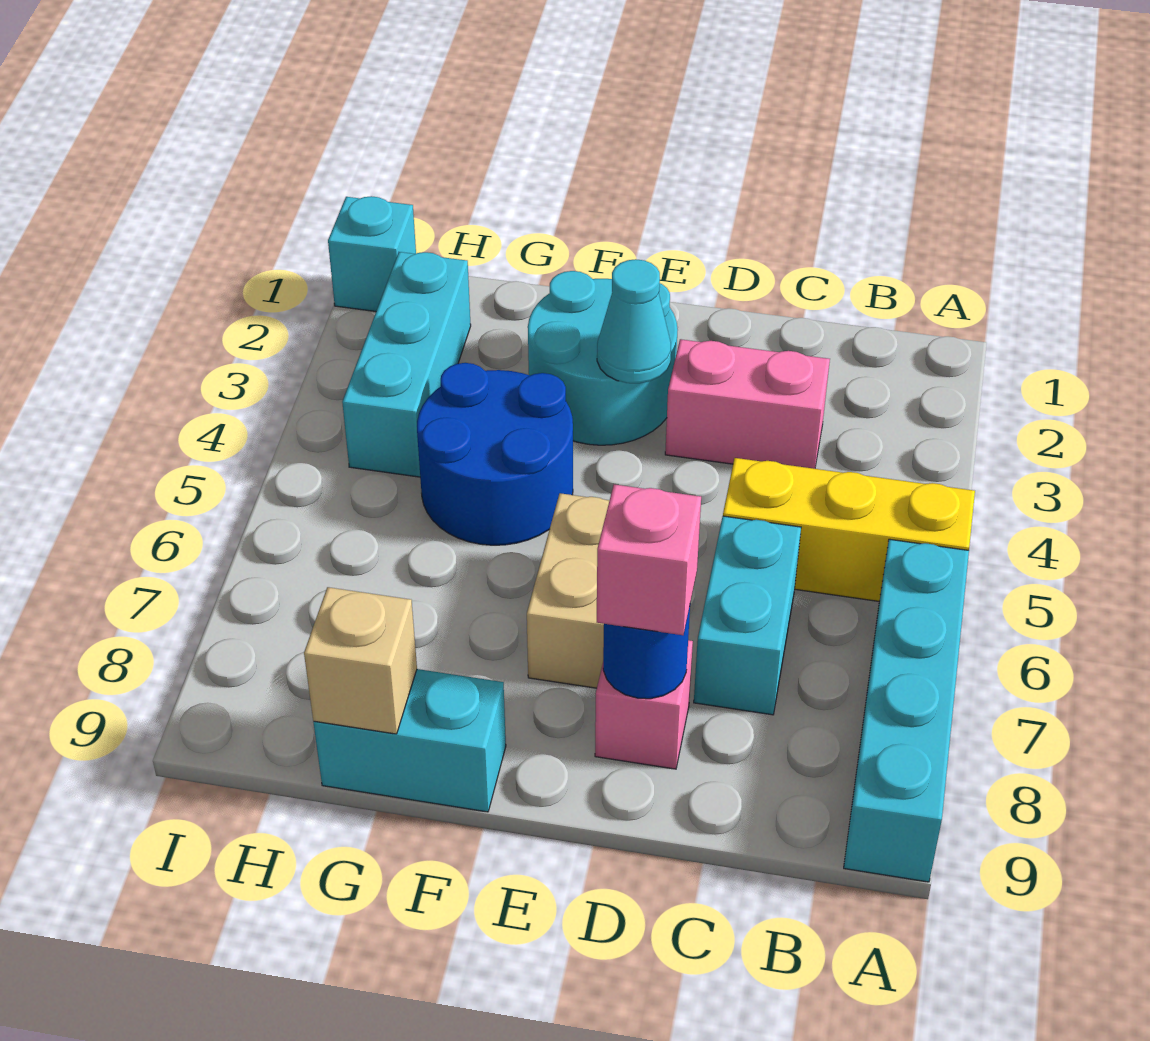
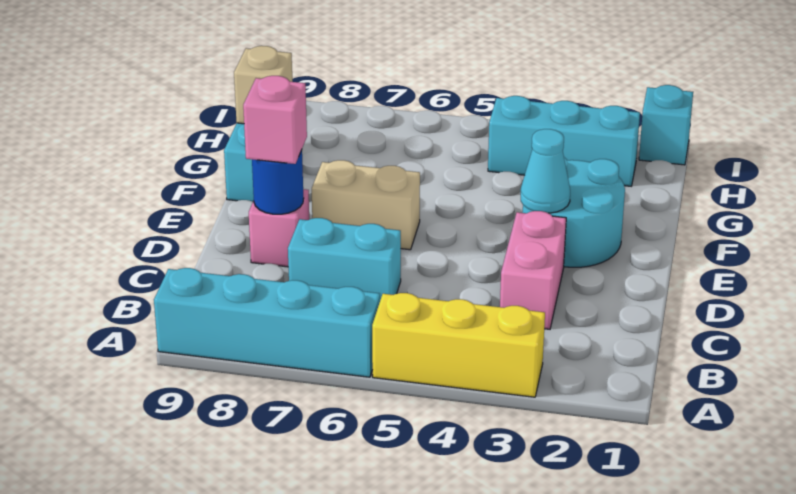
yellow brick A5:C5 level 1 -> yellow brick A3:A5 level 1
blue round brick F4:G5 level 1 -> none

